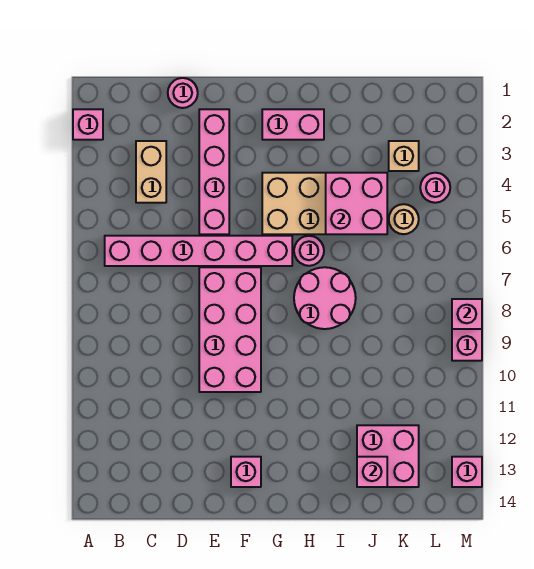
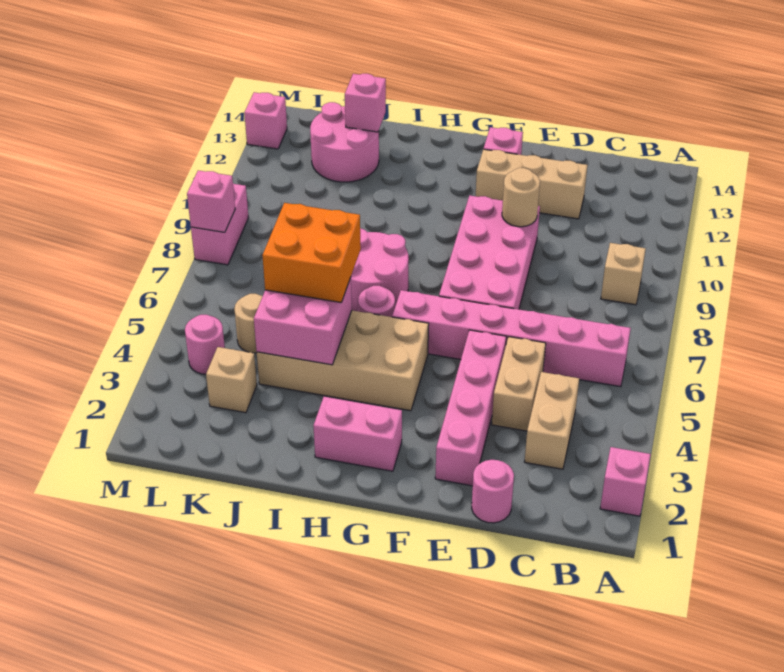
none -> tan brick B9 level 1
none -> tan brick D4:D5 level 1
none -> tan brick D12:F12 level 1
none -> tan round brick E10 level 2
none -> orange brick I5:J6 level 3
pink brick J12:K13 level 1 -> pink round brick J12:K13 level 1

